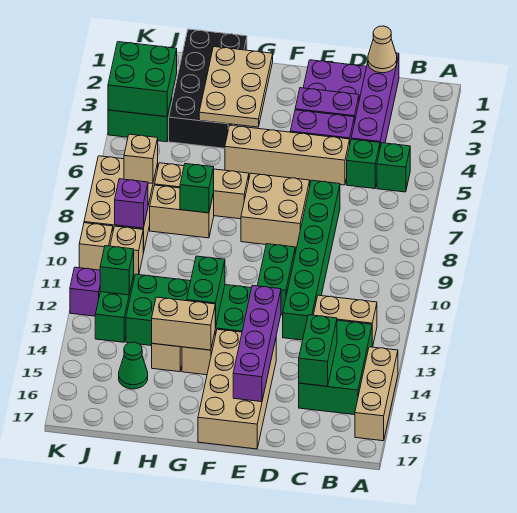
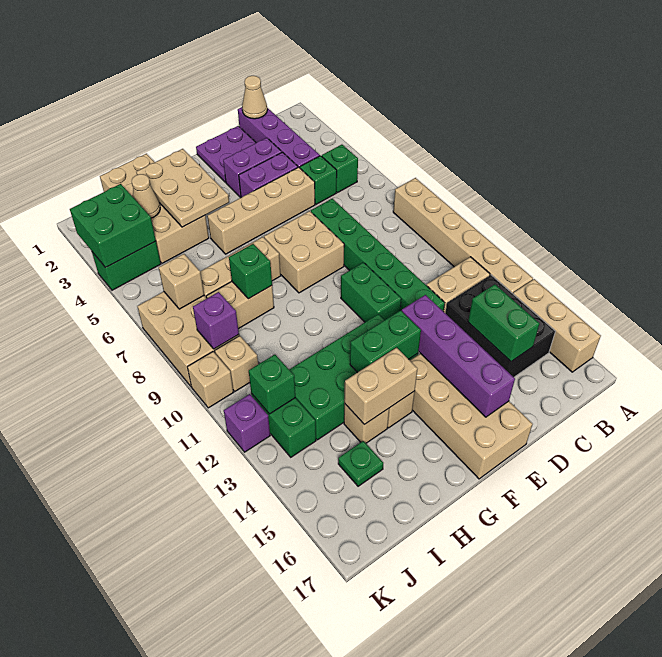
none -> tan brick A8:A13 level 1
green brick B13:C15 level 1 -> black brick B13:C15 level 1
green brick G12:G13 level 2 -> green brick F13:G13 level 2
black brick H1:I4 level 1 -> tan brick H1:I4 level 1
none -> tan cone I3 level 2
green cone I15 level 1 -> green plate I15 level 1

